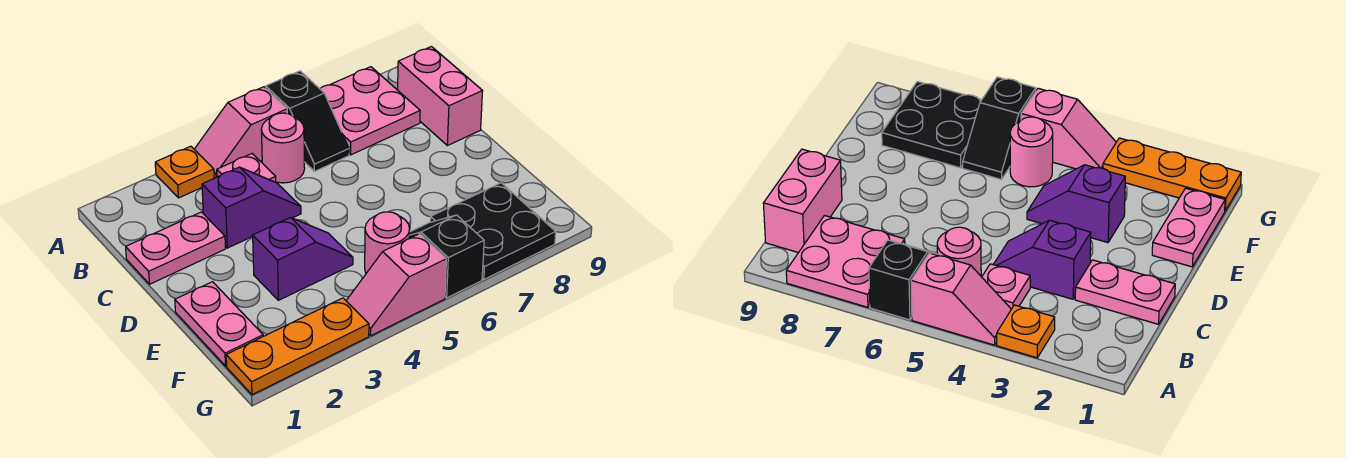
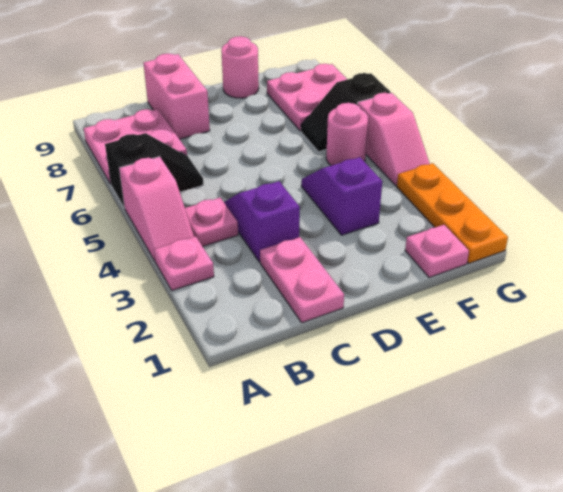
orange plate A3 level 1 -> pink plate A3 level 1
pink round brick B5 level 1 -> pink round brick E9 level 1
pink brick B9:C9 level 1 -> pink brick C8:C9 level 1
pink plate E1:F1 level 1 -> pink plate F1 level 1
black plate F7:G8 level 1 -> pink plate F7:G8 level 1

